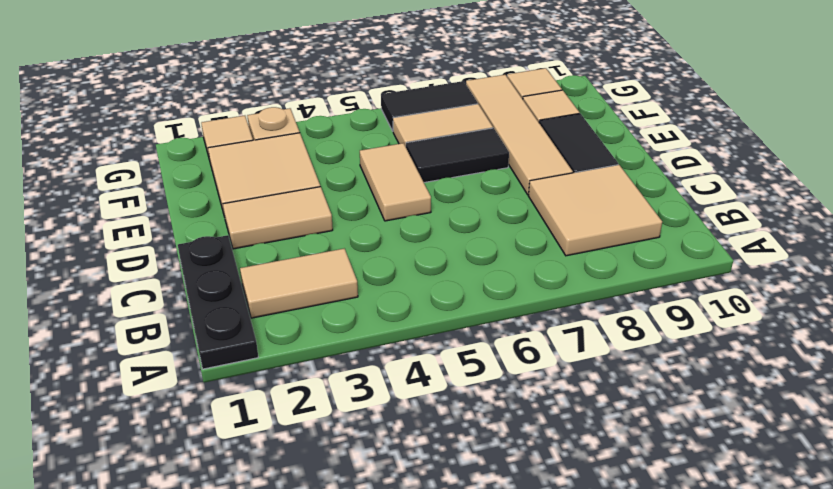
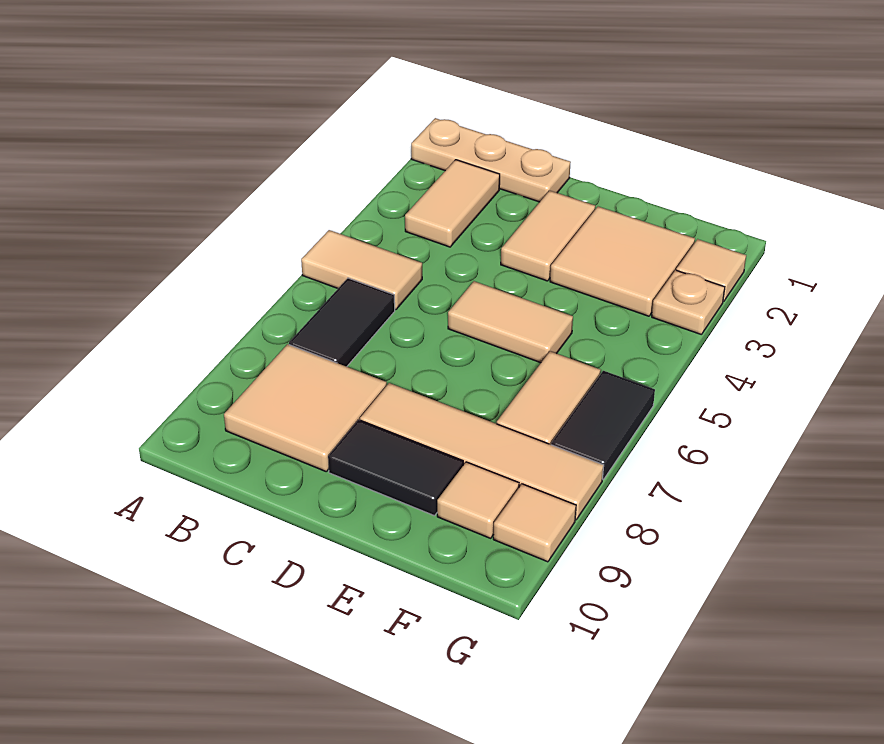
black plate A1:C1 level 1 -> tan plate A1:C1 level 1
none -> tan tile A5:B5 level 1
black tile E6:E7 level 1 -> black tile B6:B7 level 1

